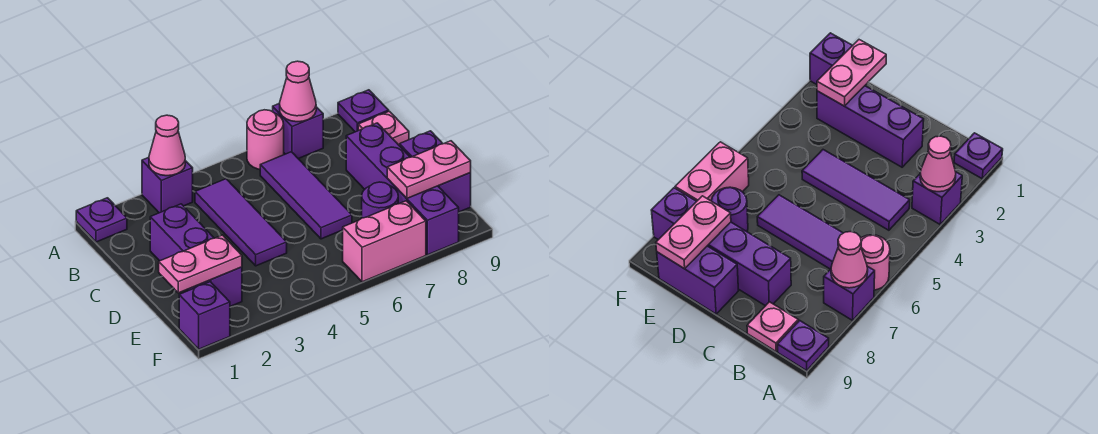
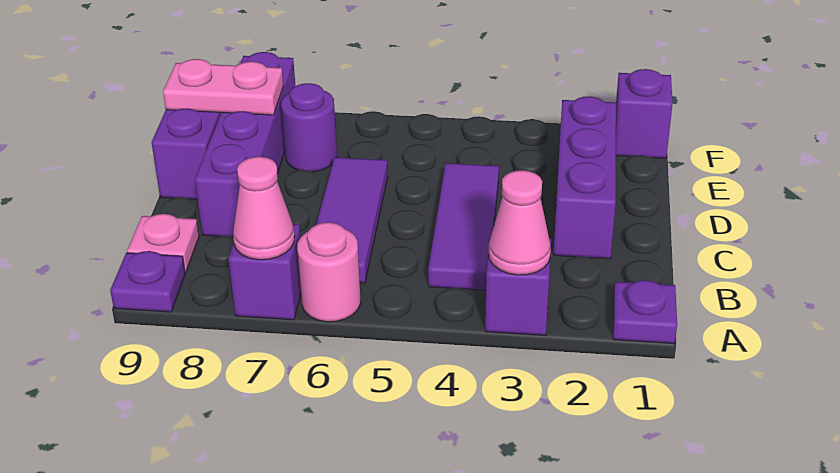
pink plate E1:E2 level 2 -> none
pink brick F6:F7 level 1 -> none

